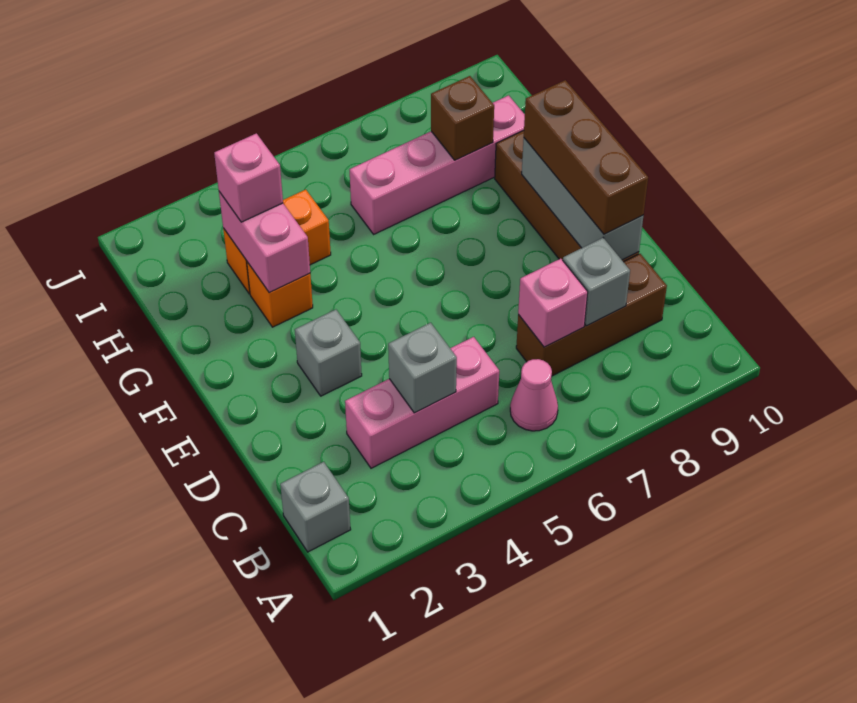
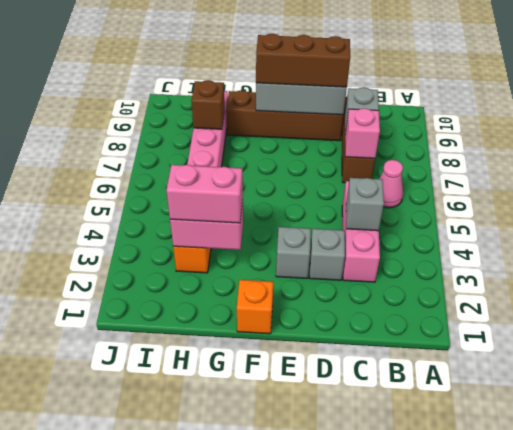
grey brick B1 level 1 -> grey brick D3 level 1
orange brick G3 level 1 -> orange brick F1 level 1
pink brick H3 level 3 -> pink brick G3:H3 level 3

